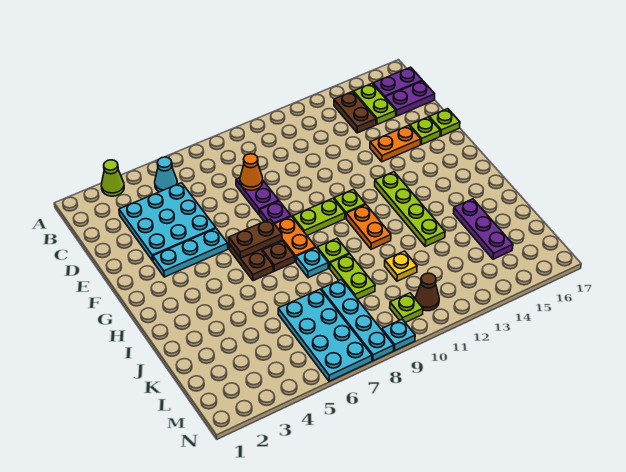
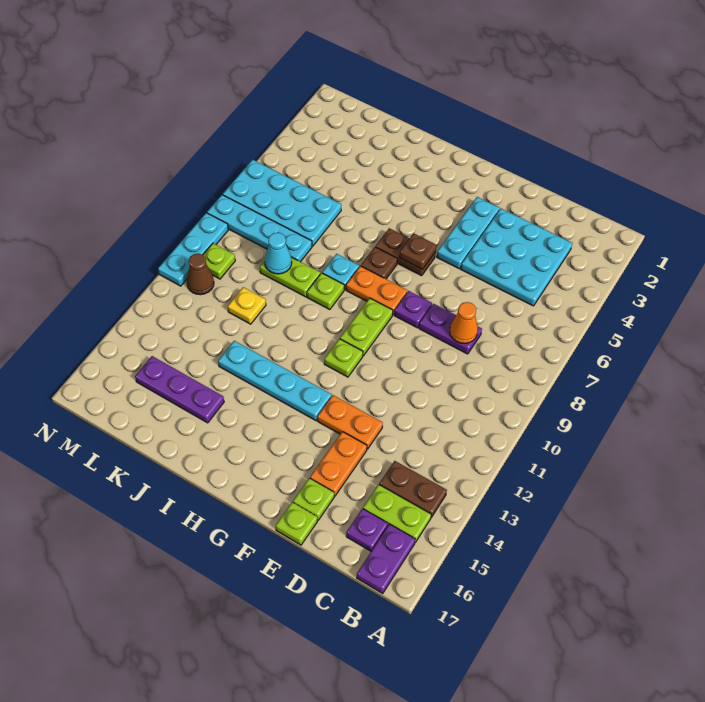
lime cone A3 level 1 -> none
cyan cone B5 level 1 -> cyan cone K9 level 2
purple plate C16:C17 level 1 -> purple plate C16 level 1
brown plate G6:G7 level 2 -> brown plate G6 level 2
lime plate G13:J13 level 1 -> cyan plate G13:J13 level 1
orange plate H11:I11 level 1 -> orange plate E13:F13 level 1
cyan plate N9 level 1 -> cyan plate N9:N11 level 1

